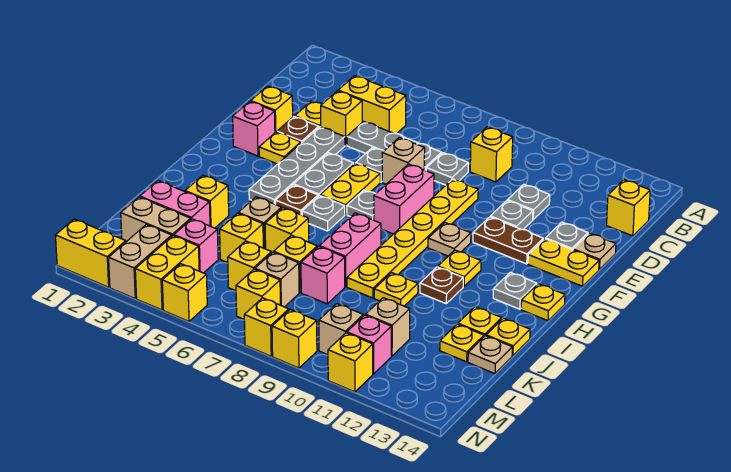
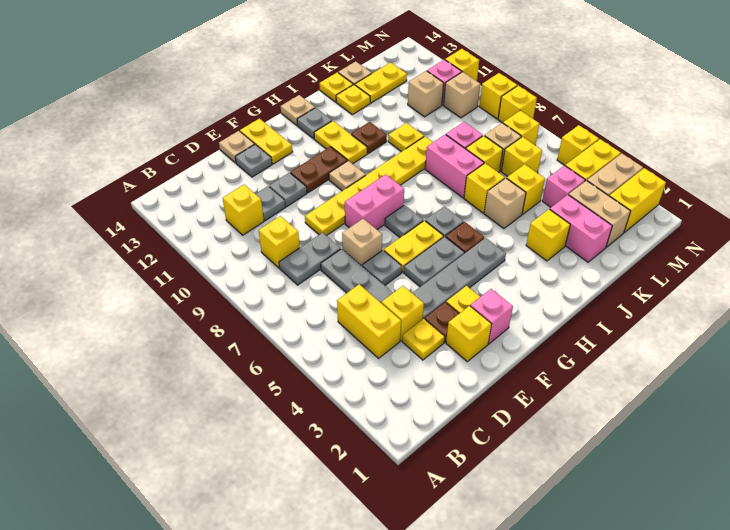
yellow brick C14 level 1 -> yellow brick C11 level 1
grey plate D8 level 1 -> grey plate C8:D8 level 1
brown plate F11:F12 level 1 -> brown plate F11:G11 level 1
yellow plate H11 level 1 -> yellow plate H11:H12 level 1
yellow plate H14 level 1 -> tan plate H14 level 1
pink brick I8:J8 level 1 -> pink brick J7:J8 level 1
yellow plate K13 level 1 -> yellow plate K13:L13 level 1
yellow brick N1:N2 level 1 -> yellow brick M2:N2 level 1

